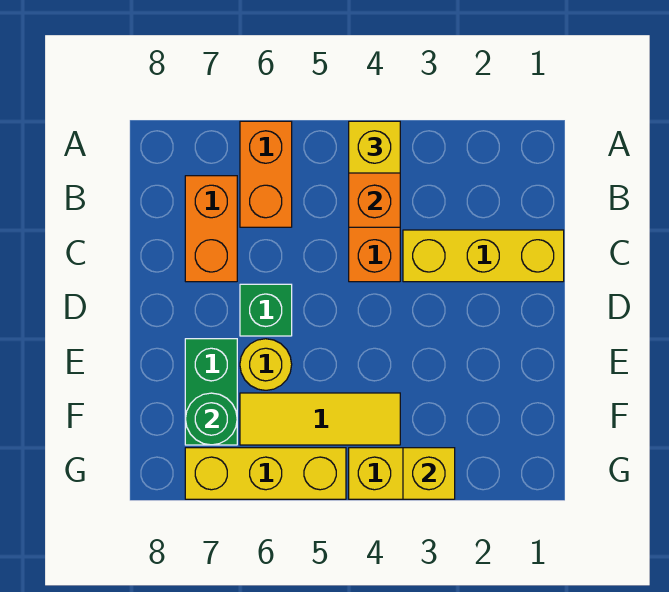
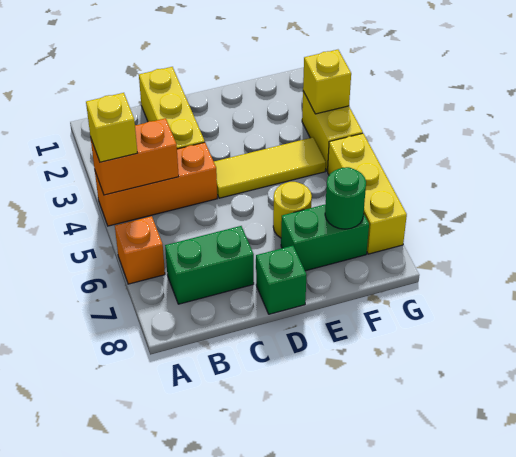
orange brick A6:B6 level 1 -> orange brick A6 level 1
orange brick B7:C7 level 1 -> green brick B7:C7 level 1
green brick D6 level 1 -> green brick D8 level 1
yellow tile F4:F6 level 1 -> yellow tile D4:F4 level 1

